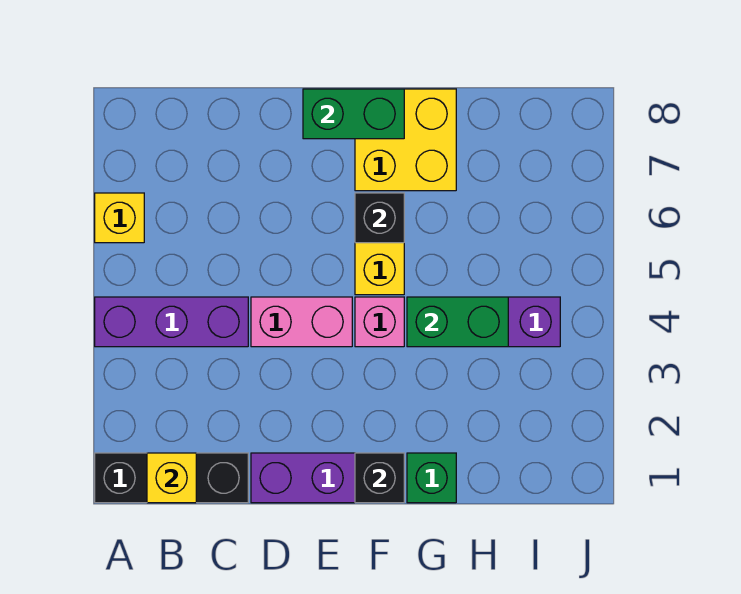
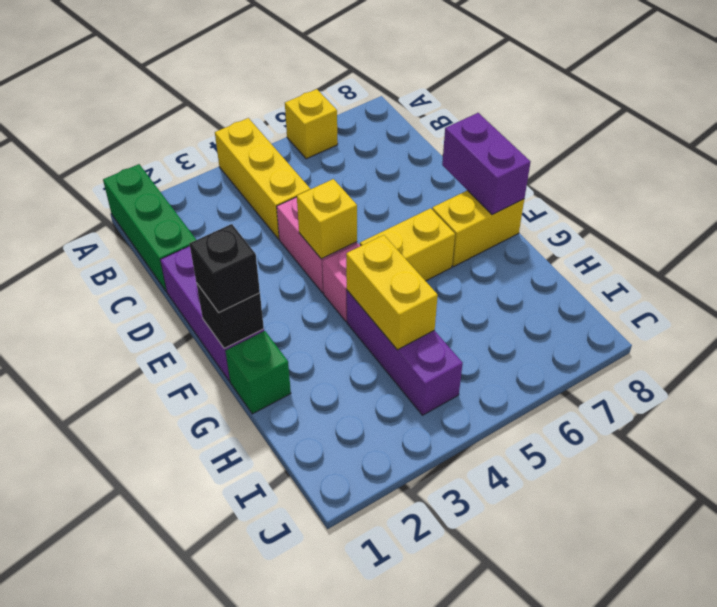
black brick A1:C1 level 1 -> green brick A1:C1 level 1
purple brick A4:C4 level 1 -> yellow brick A4:C4 level 1
yellow brick B1 level 2 -> yellow brick E4 level 2
green brick E8:F8 level 2 -> purple brick E8:F8 level 2
black brick F6 level 2 -> black brick F1 level 3
yellow brick F7:G8 level 1 -> yellow brick F7:F8 level 1
green brick G4:H4 level 2 -> yellow brick G4:H4 level 2

